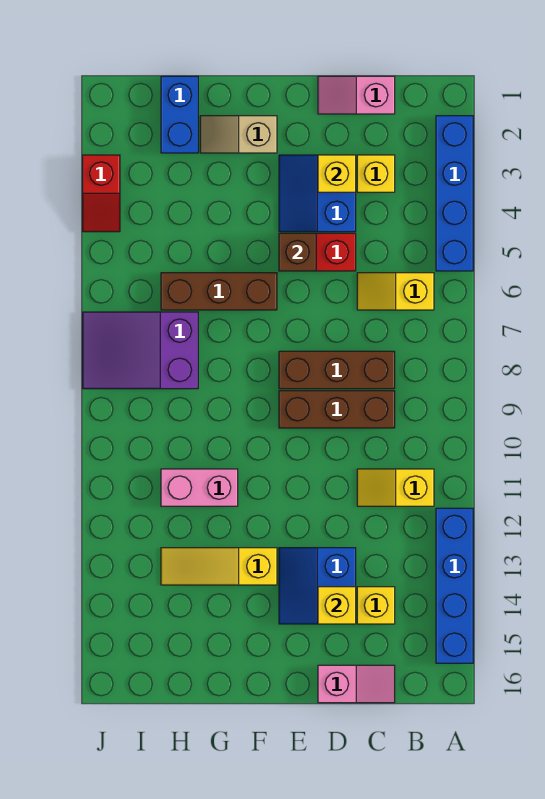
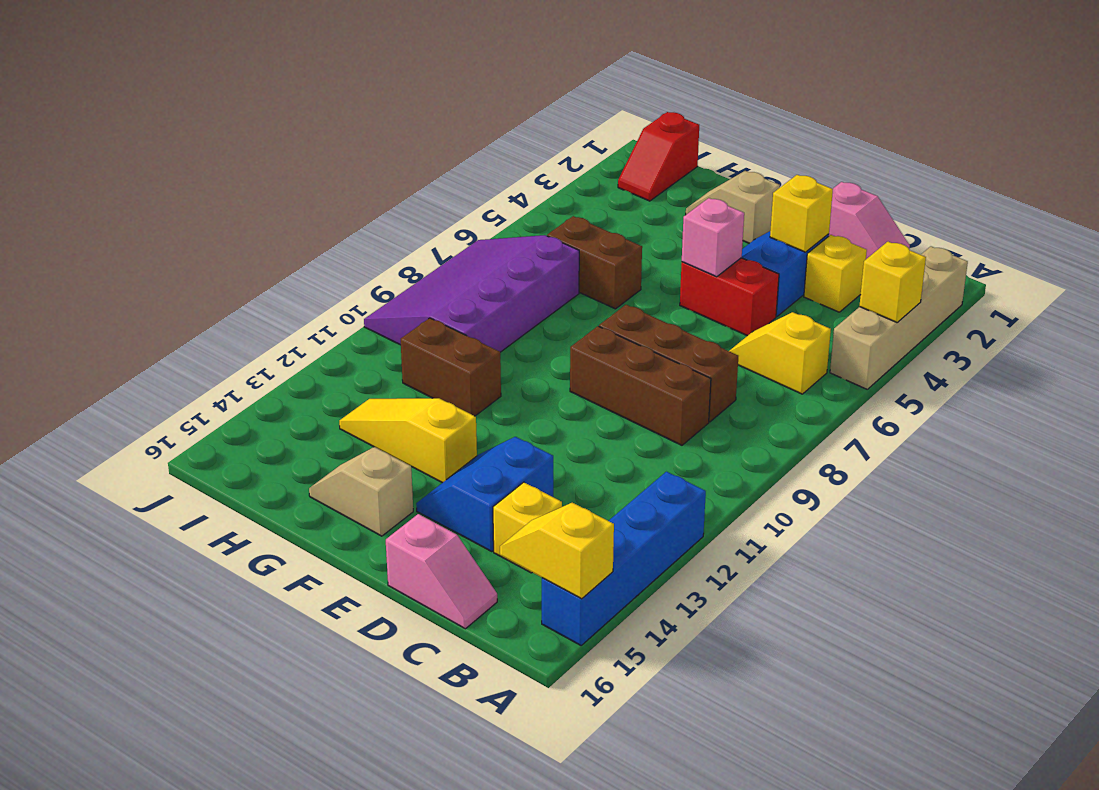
blue brick A2:A5 level 1 -> tan brick A2:A5 level 1
yellow slope B11:C11 level 1 top B -> yellow slope A15:B15 level 2 top A
pink slope C1:D1 level 1 top C -> pink slope C1:D1 level 1 top D
yellow brick D14 level 2 -> yellow brick A4 level 2
brown brick E5 level 2 -> pink brick E5 level 2
brown brick F6:H6 level 1 -> brown brick G6:H6 level 1
none -> tan slope F15:G15 level 1 top F
pink brick G11:H11 level 1 -> brown brick G11:H11 level 1
blue brick H1:H2 level 1 -> none
purple slope H7:J8 level 1 top H -> purple slope H7:J10 level 1 top H
red slope J3:J4 level 1 top 3 -> red slope I1:I2 level 1 top 1

